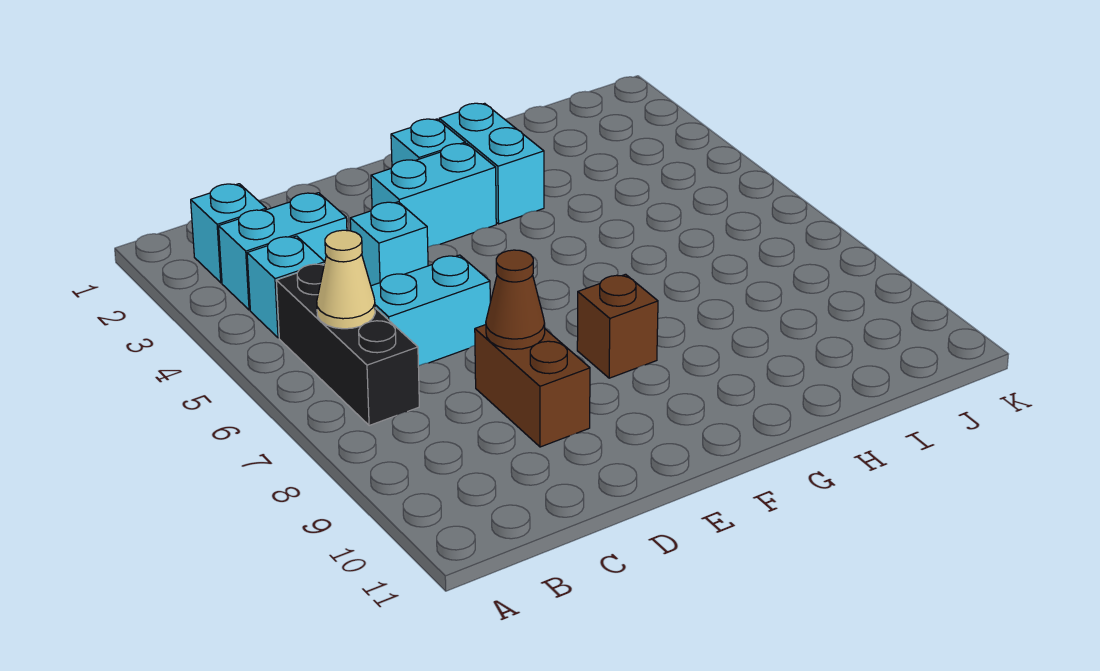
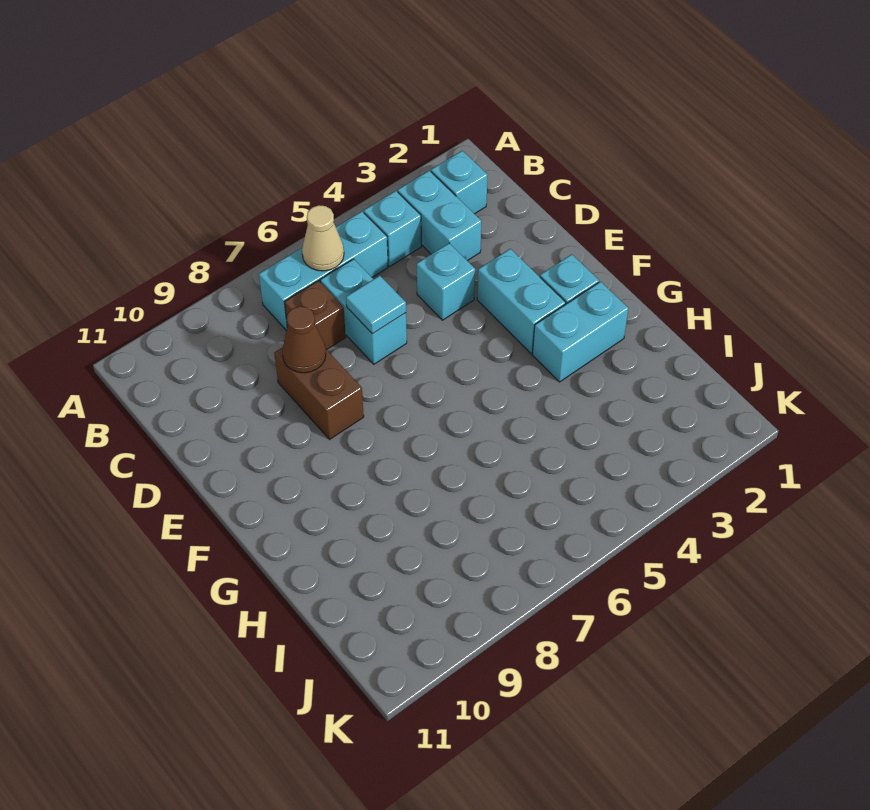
black brick B5:B7 level 1 -> cyan brick B5:B7 level 1
none -> cyan tile D6 level 2
brown brick D8:D9 level 1 -> brown brick D8:E8 level 1
brown brick F8 level 1 -> brown brick C7 level 1

